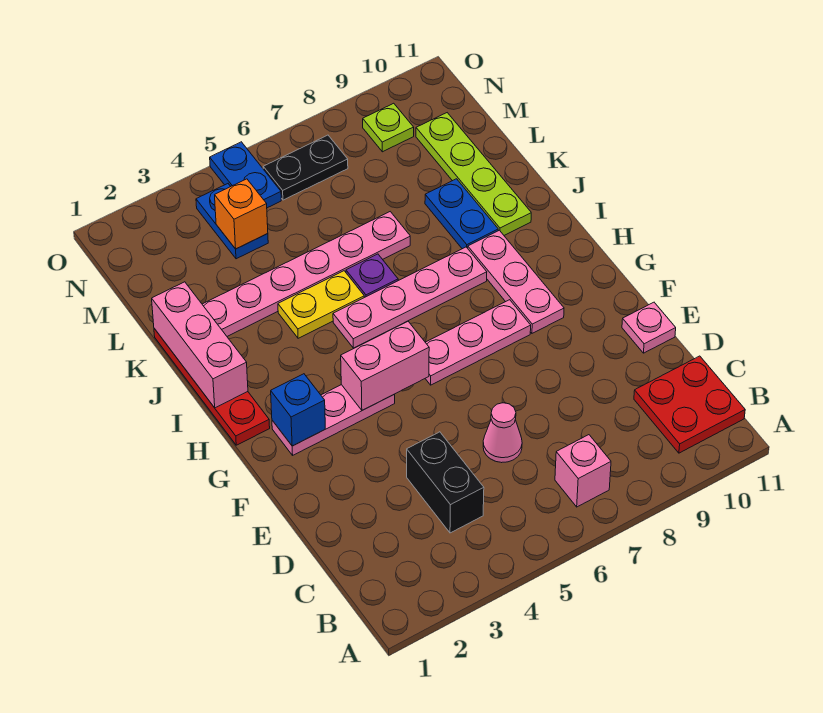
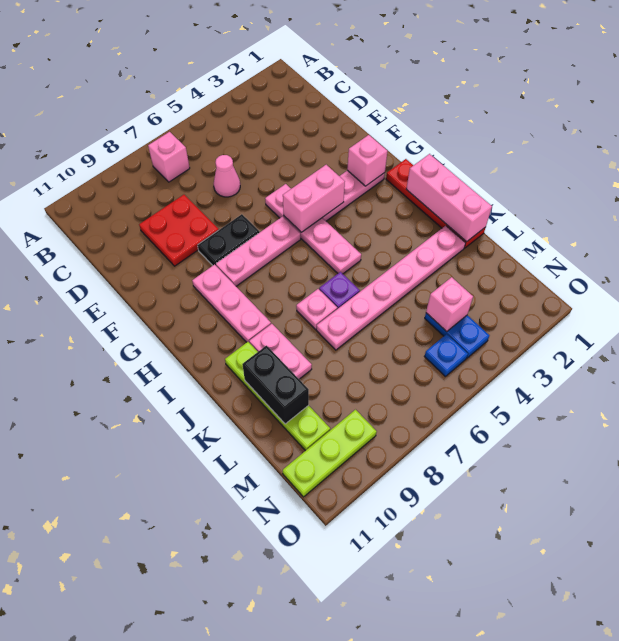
red plate B10:C11 level 1 -> red plate D8:E9 level 1
black brick C4:D4 level 1 -> black brick K10:L10 level 2
pink plate E11 level 1 -> pink plate J7 level 1
blue brick G2 level 2 -> pink brick G2 level 2
pink plate I5:I8 level 1 -> pink plate F5:I5 level 1
yellow plate J4:J5 level 1 -> none
blue plate J9:K9 level 1 -> pink plate J9:K9 level 1
orange brick M4 level 2 -> pink brick M4 level 2
blue plate N5:O5 level 1 -> blue plate N5 level 1
black plate N6:N7 level 1 -> black plate F7:F8 level 1
lime plate N9 level 1 -> lime plate N9:N11 level 1

